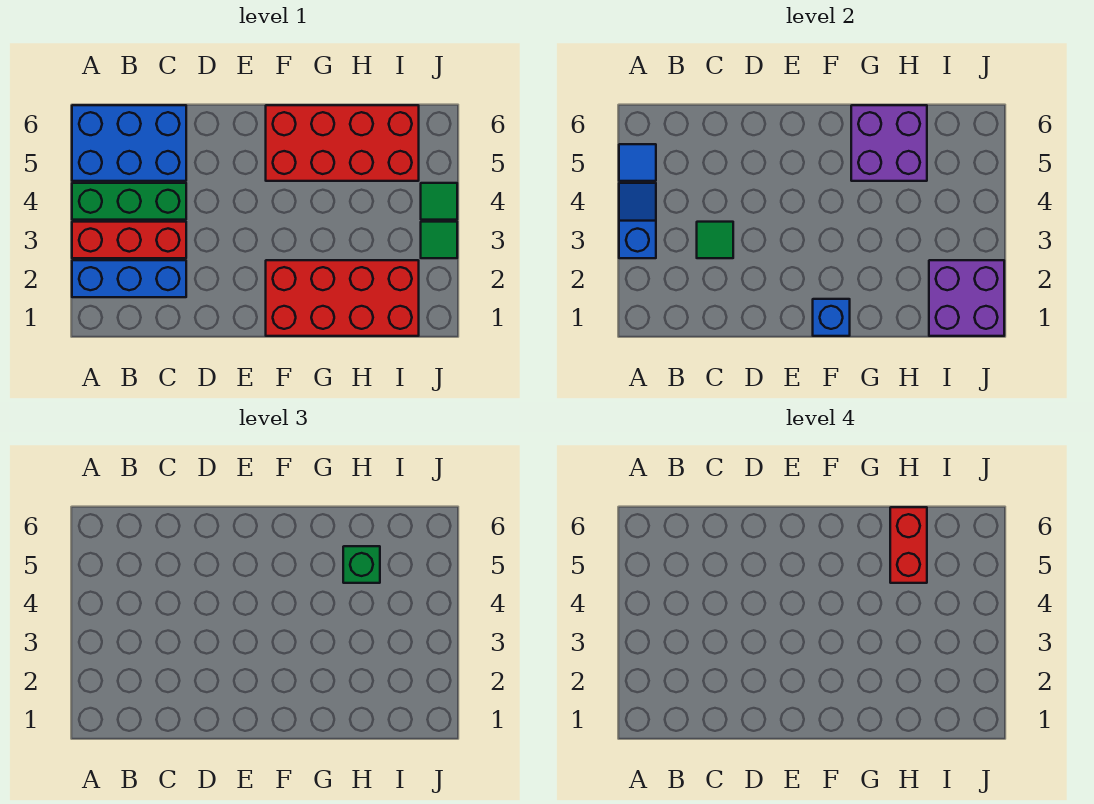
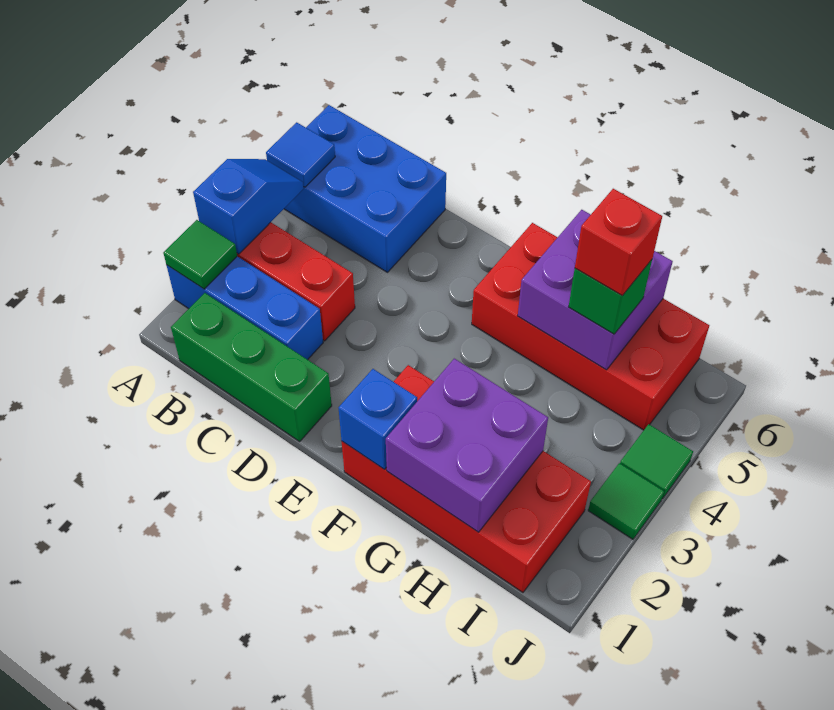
green brick A4:C4 level 1 -> green brick B1:D1 level 1
green tile C3 level 2 -> green tile A2 level 2
red brick H5:H6 level 4 -> red brick H5 level 4
purple brick I1:J2 level 2 -> purple brick G1:H2 level 2

